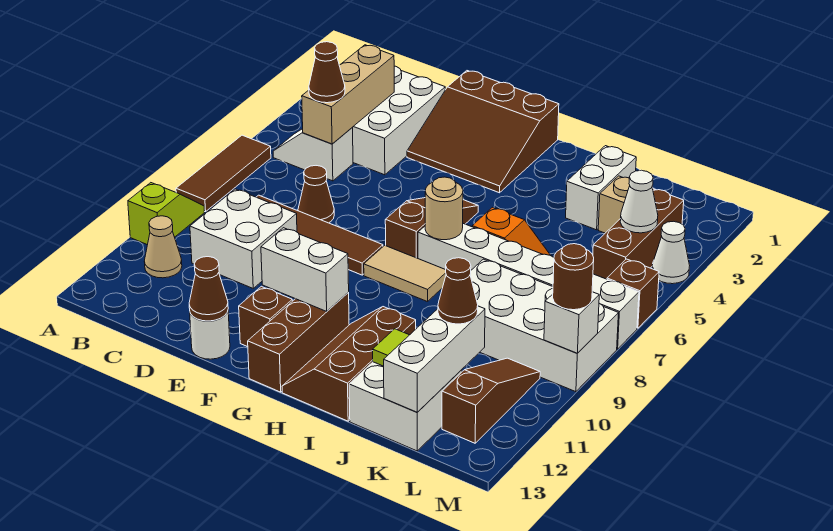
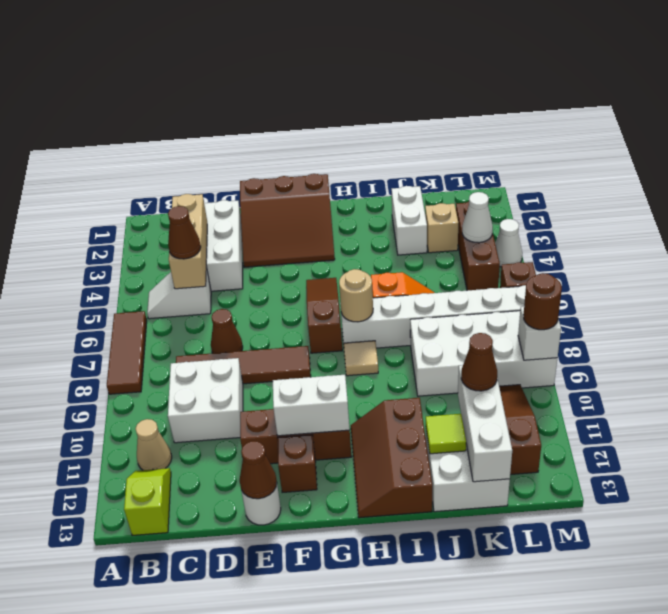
lime slope A9:A10 level 1 top 10 -> lime slope B12:B13 level 1 top 13
tan tile G8:H8 level 1 -> tan tile H8 level 1
brown brick G11:G13 level 1 -> brown brick E11:G11 level 1

